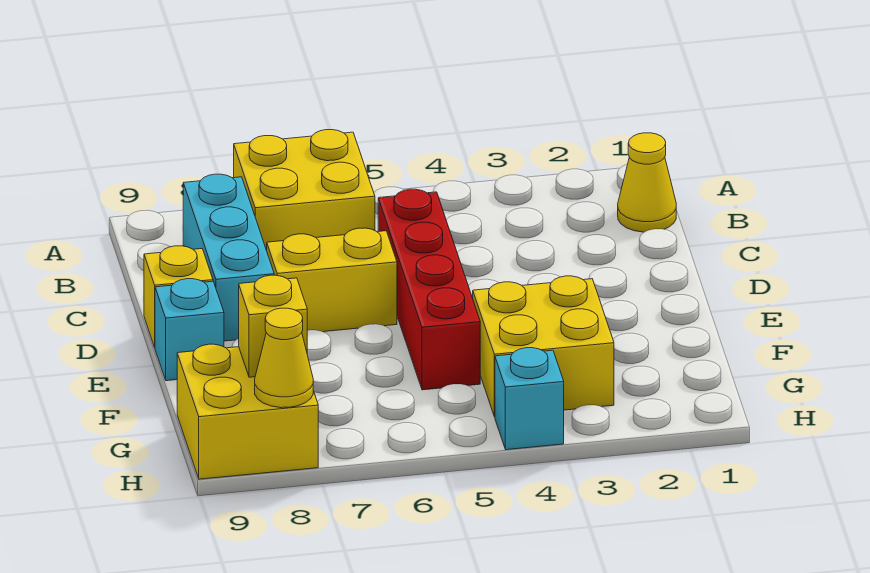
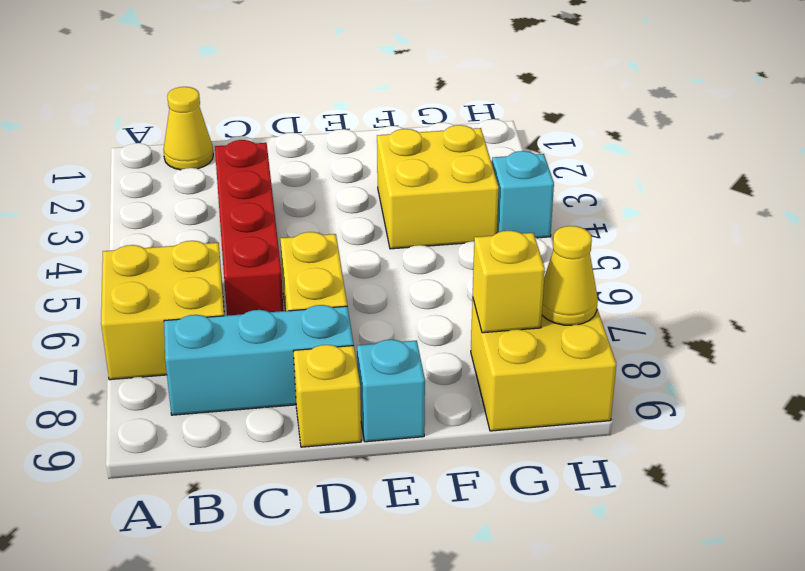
red brick C5:F5 level 1 -> red brick C3:C6 level 1

